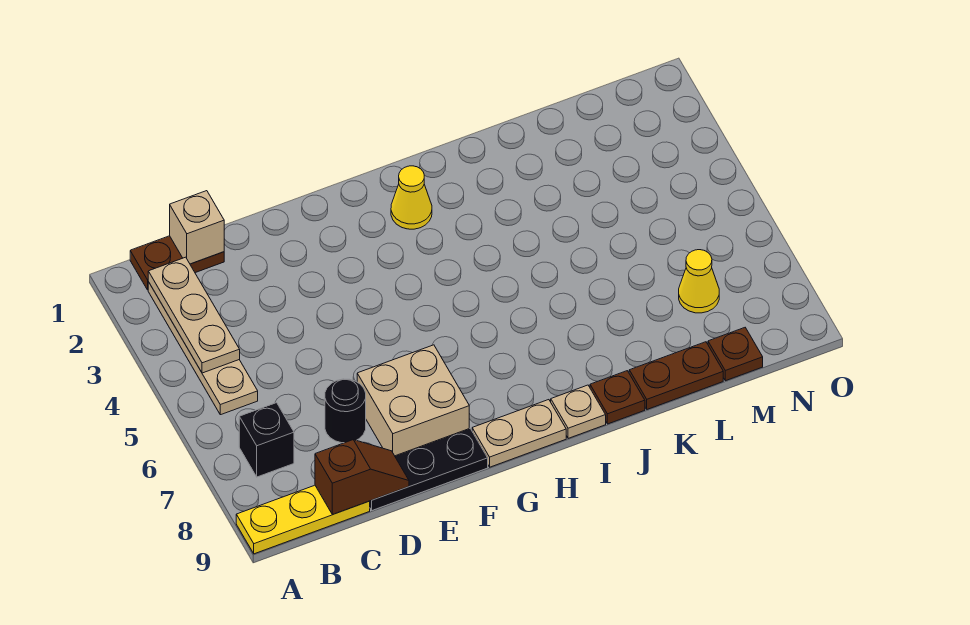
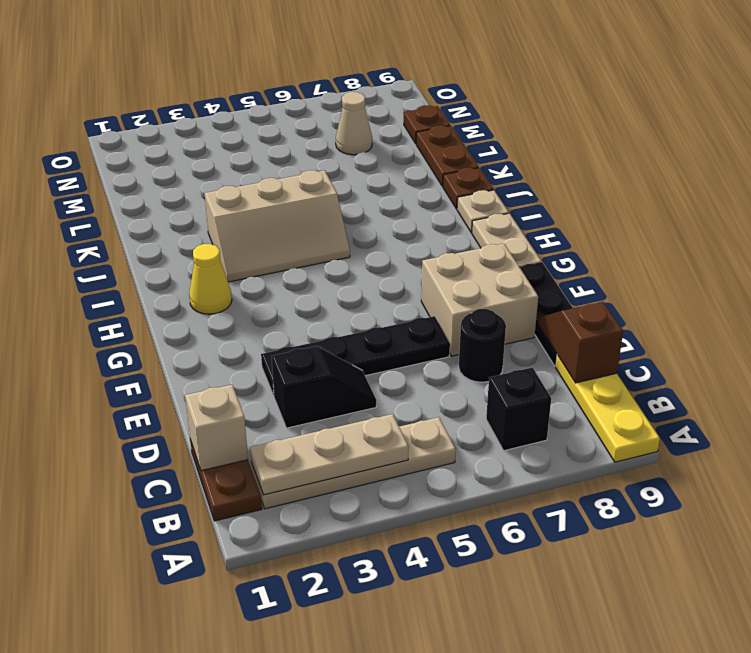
none -> black slope D3:D4 level 1 top 3
none -> black plate E3:E6 level 1
none -> tan slope I3:J5 level 1 top J
yellow cone M7 level 1 -> tan cone M7 level 1

